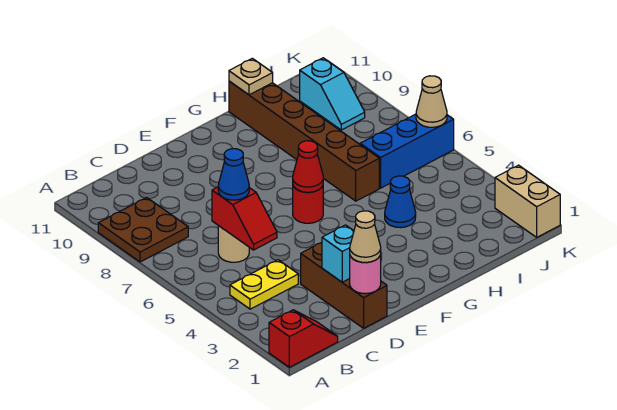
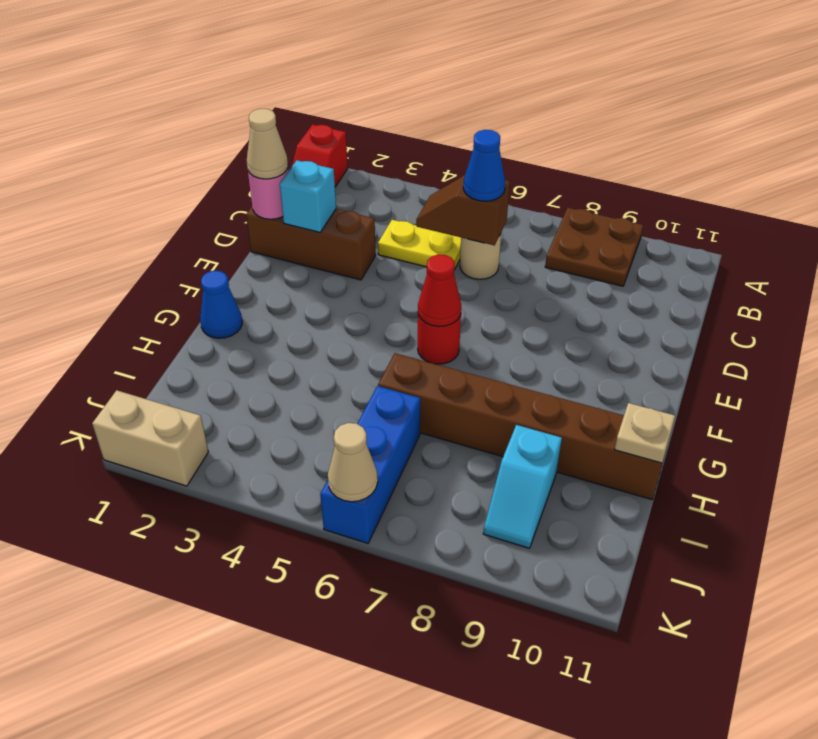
yellow plate B4:C4 level 1 -> yellow plate C4:C5 level 1
red slope C5:C6 level 2 top 6 -> brown slope C5:C6 level 2 top 6
blue cone H4 level 1 -> blue cone G1 level 1
cyan slope J9:J10 level 1 top 10 -> cyan slope I9:J9 level 1 top I

